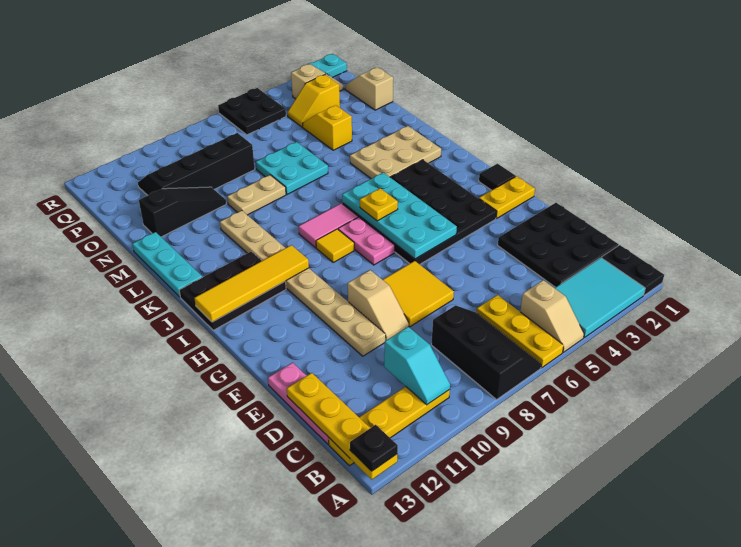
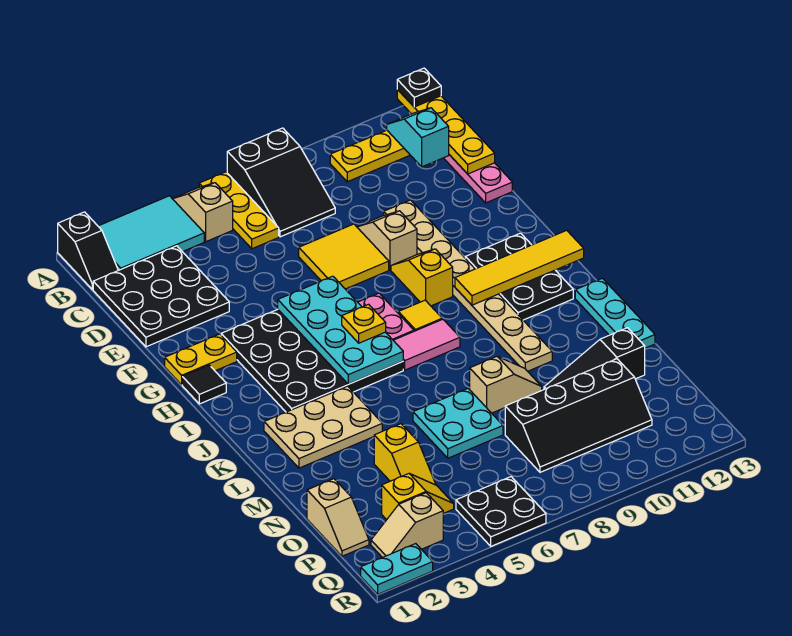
black plate A1:B1 level 1 -> black slope A1:B1 level 1 top A
black slope A7:C8 level 1 top 8 -> black slope A7:C8 level 1 top A
cyan slope B10:C10 level 2 top C -> cyan slope B12:C12 level 2 top C
none -> yellow slope G9:H9 level 1 top H
black plate I11:J13 level 1 -> black plate H11:J12 level 1
tan plate M8:M9 level 1 -> tan slope M8:M9 level 1 top 8

